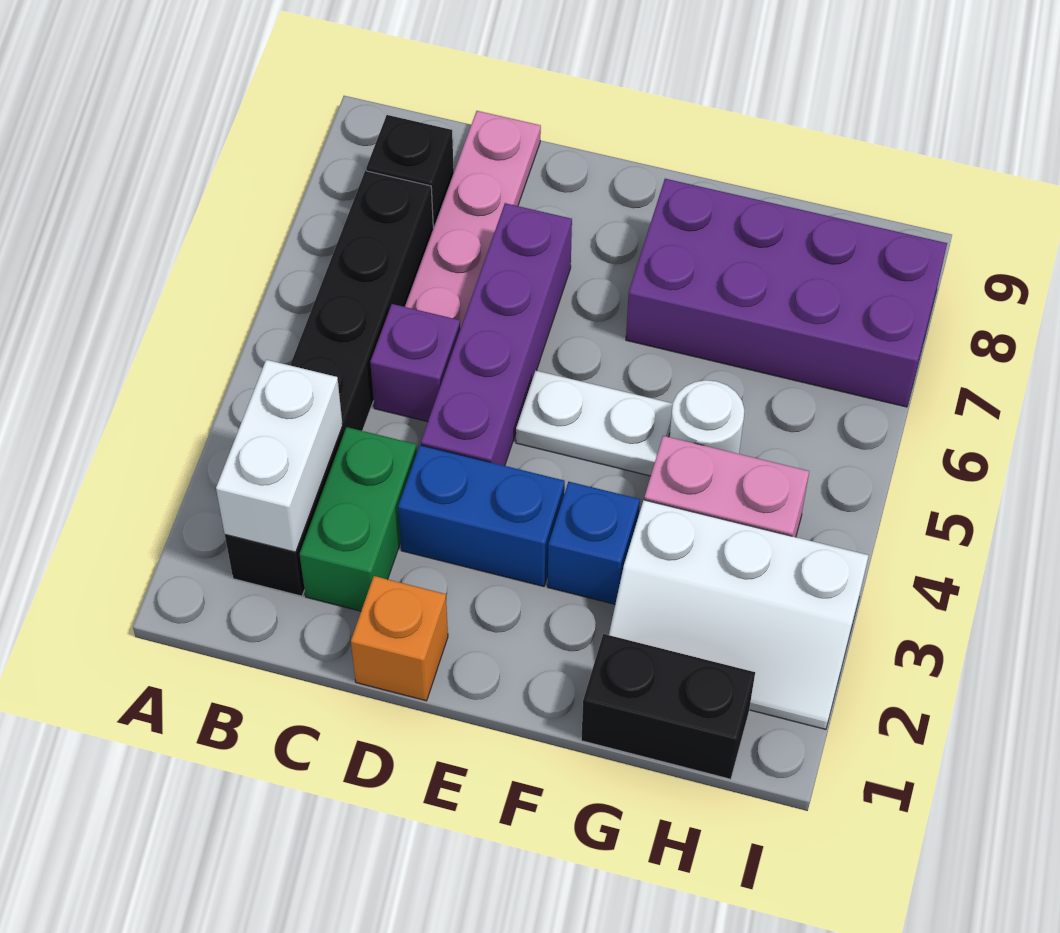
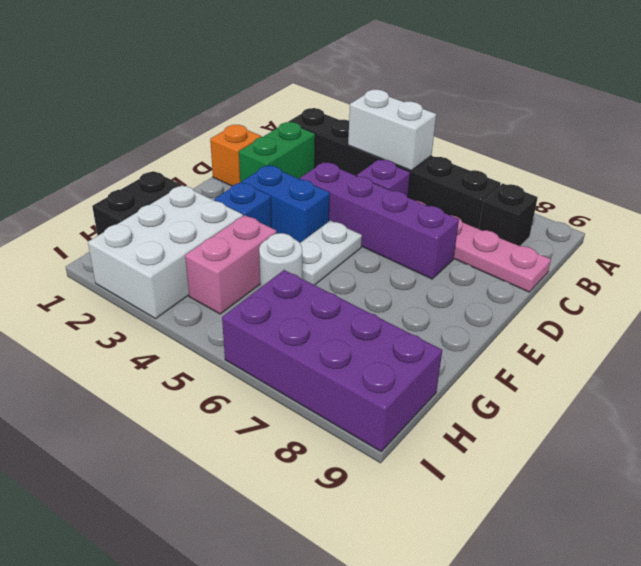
white brick B2:B3 level 2 -> white brick B4:B5 level 2
green brick C2:C3 level 1 -> green brick C2:D2 level 1
blue brick D3:E3 level 1 -> blue brick E3:E4 level 1
purple brick F7:I8 level 1 -> purple brick H6:I9 level 1
white slope G2:I3 level 1 top 3 -> white brick G2:I3 level 1

